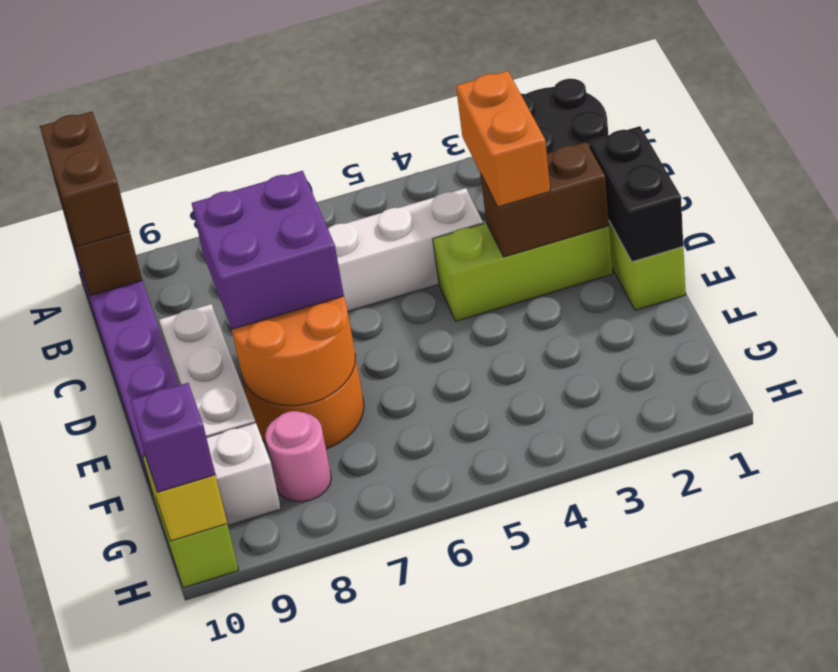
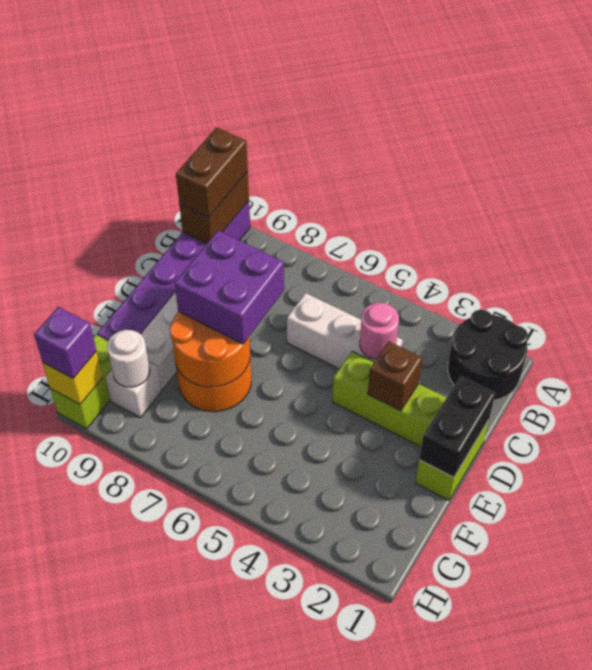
orange brick C3:D3 level 3 -> none
brown brick D2:D3 level 2 -> brown brick D3 level 2
pink round brick G8 level 1 -> pink round brick C4 level 2
none -> white round brick G9 level 2

